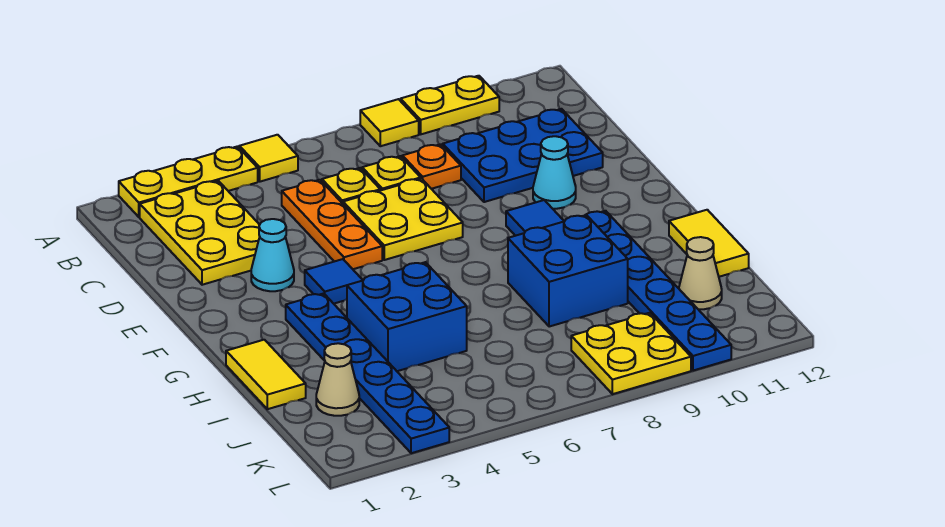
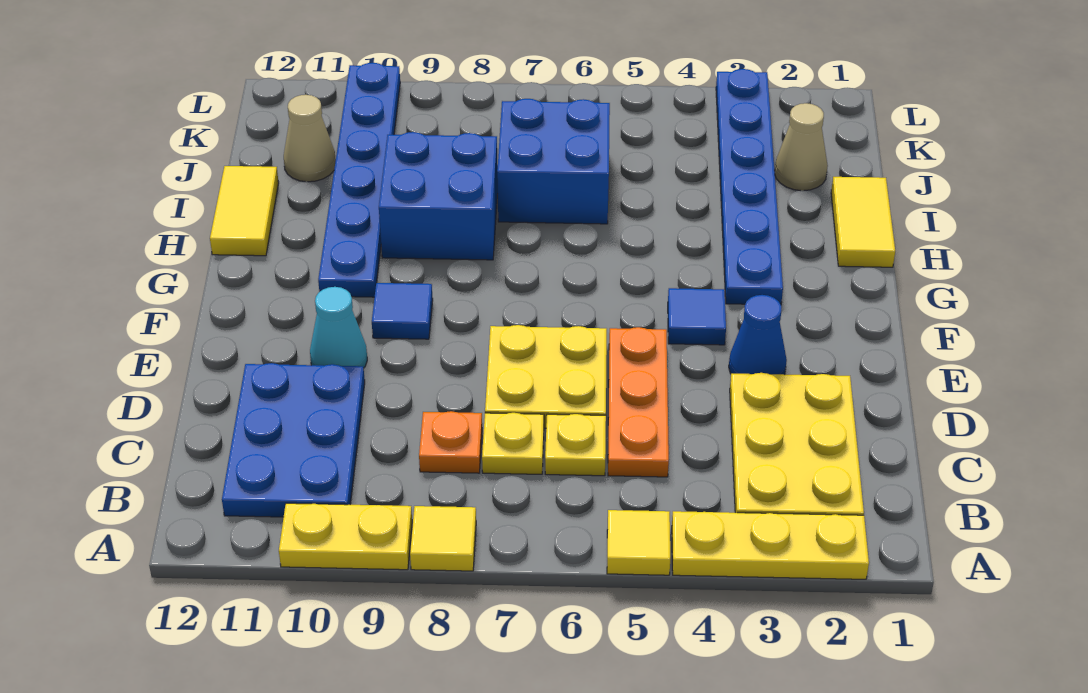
blue plate C9:D11 level 1 -> blue plate B10:D11 level 1
cyan cone E3 level 1 -> blue cone E3 level 1
blue brick H4:I5 level 1 -> blue brick I6:J7 level 1
yellow plate K8:L9 level 1 -> none

